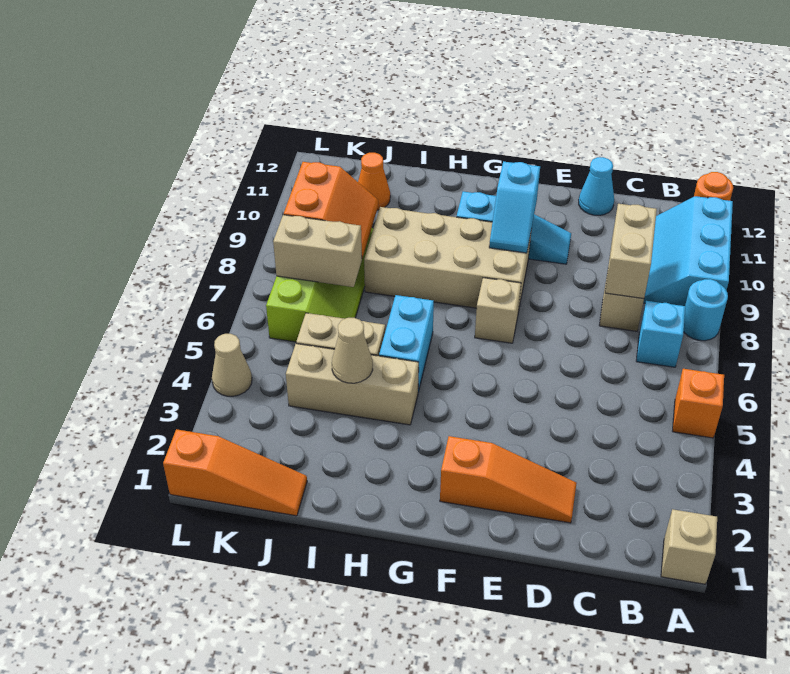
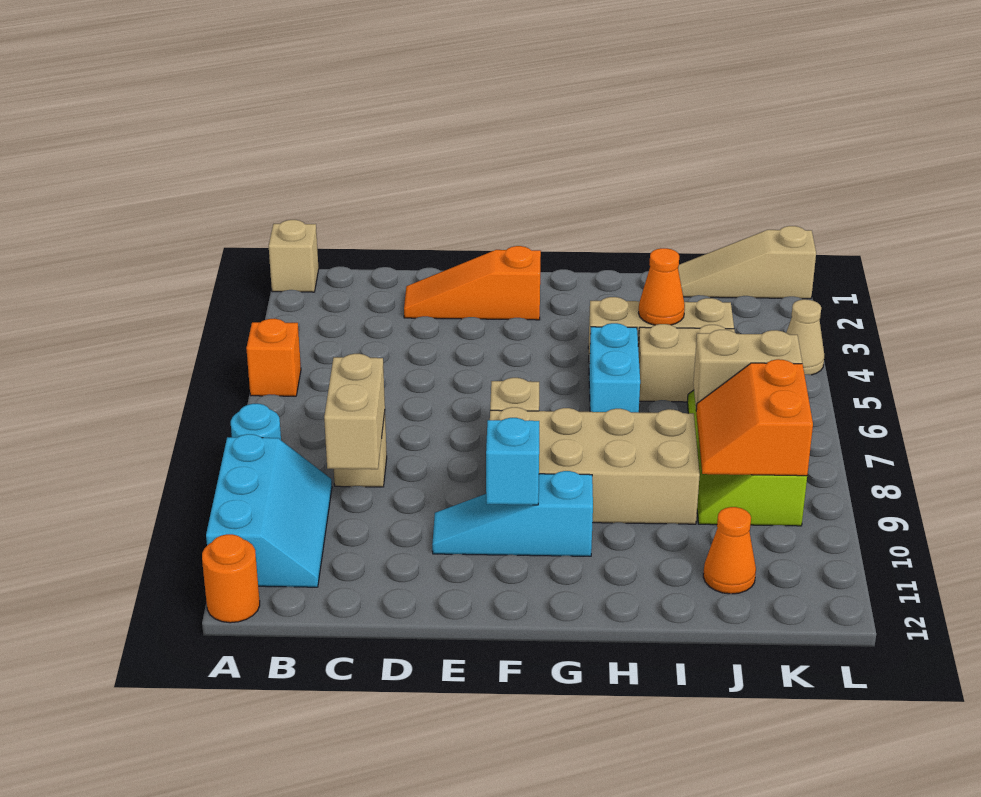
cyan brick B7 level 1 -> none
cyan cone D12 level 1 -> none
tan cone I4 level 2 -> orange cone I4 level 2
orange slope J1:L1 level 1 top L -> tan slope J1:L1 level 1 top L

